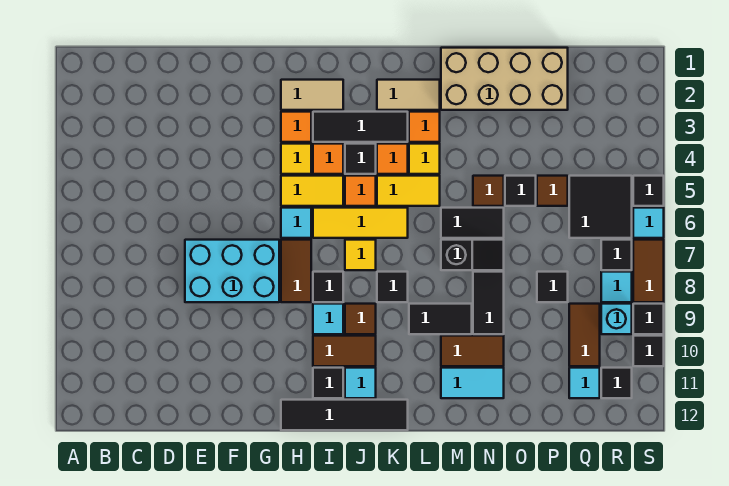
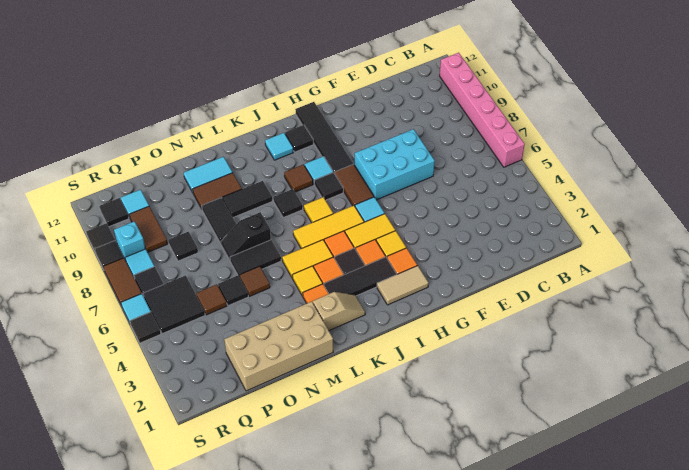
none -> pink brick A6:A11 level 1
black tile H12:K12 level 1 -> black tile H9:H12 level 1
brown tile I10:J10 level 1 -> none
tan tile K2:L2 level 1 -> tan slope K2:L2 level 1 top L

